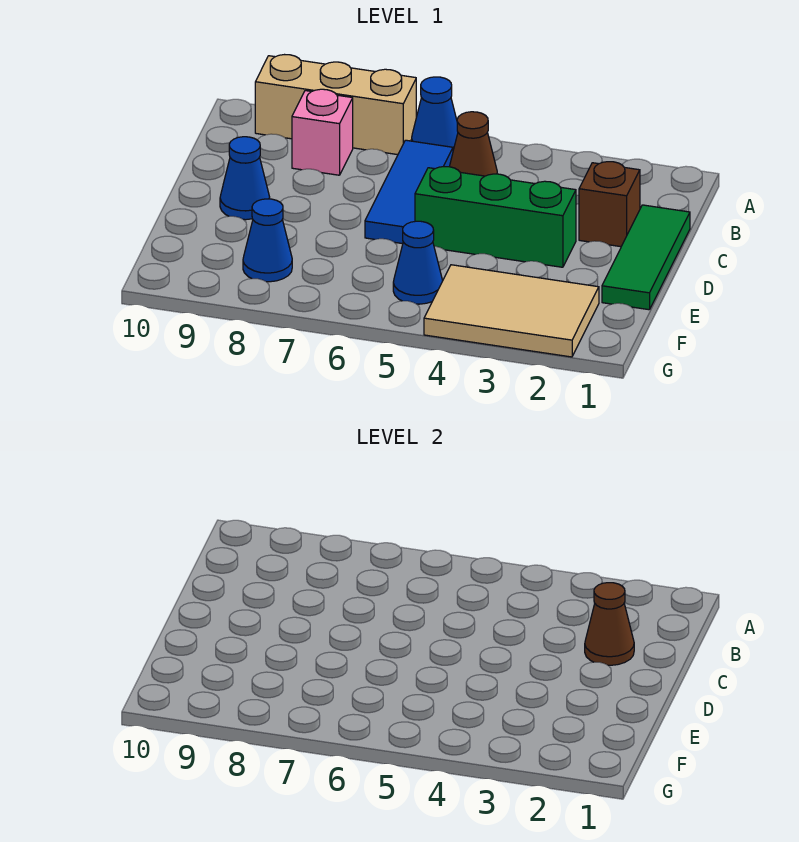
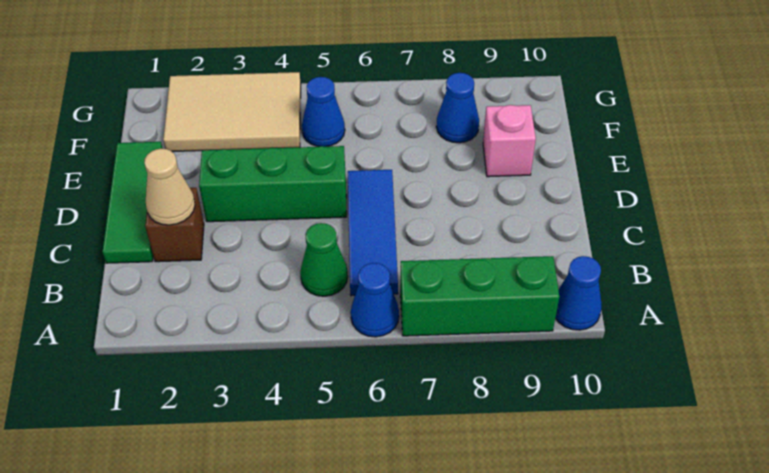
tan brick A7:A9 level 1 -> green brick A7:A9 level 1
brown cone B5 level 1 -> green cone B5 level 1
pink brick B8 level 1 -> pink brick E9 level 1
brown cone C2 level 2 -> tan cone C2 level 2
blue cone D9 level 1 -> blue cone A10 level 1

